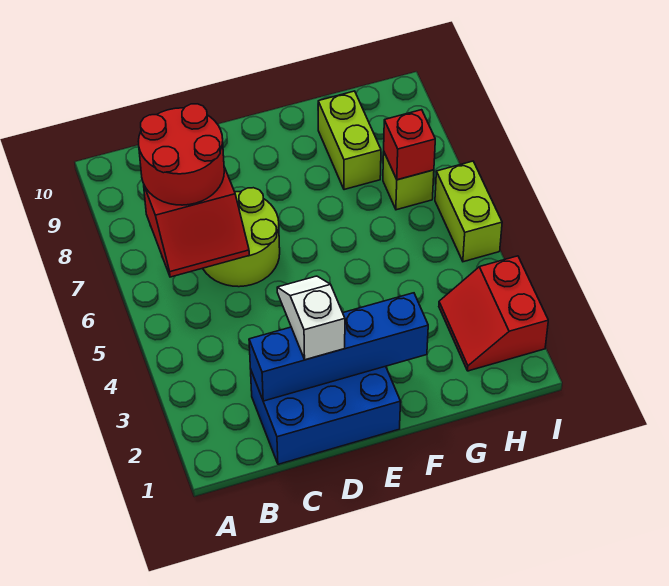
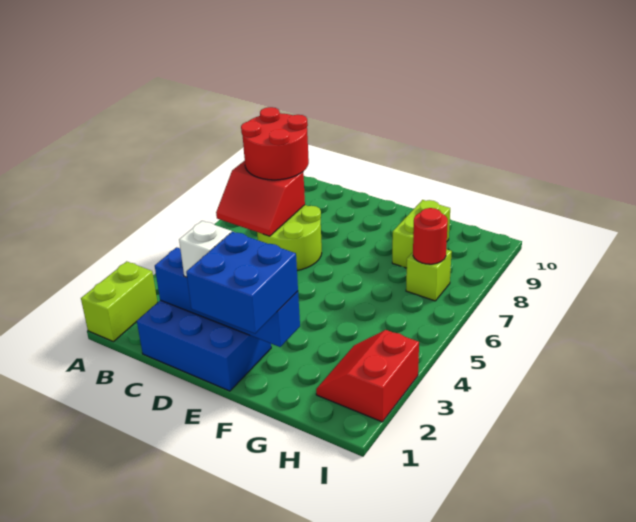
none -> blue brick E1:F2 level 3
red brick H7 level 2 -> red round brick H7 level 2
lime brick I5:I6 level 1 -> lime brick A1:A2 level 1

